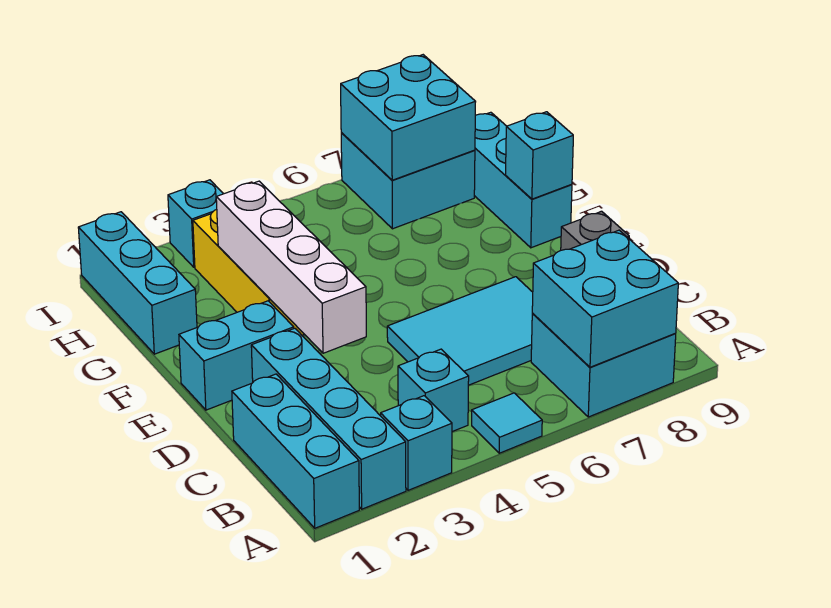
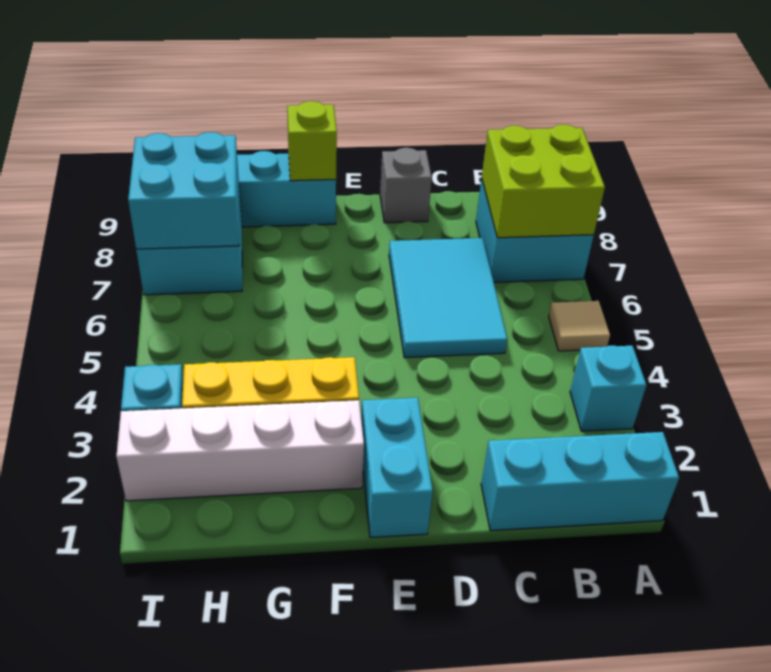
cyan brick A2:D2 level 1 -> none
cyan tile A5 level 1 -> tan tile A5 level 1
cyan brick A7:B8 level 2 -> lime brick A7:B8 level 2
cyan brick B4 level 1 -> none
white brick D3:G3 level 2 -> white brick F2:I2 level 1
cyan brick F9 level 2 -> lime brick F9 level 2
cyan brick G1:I1 level 1 -> none

